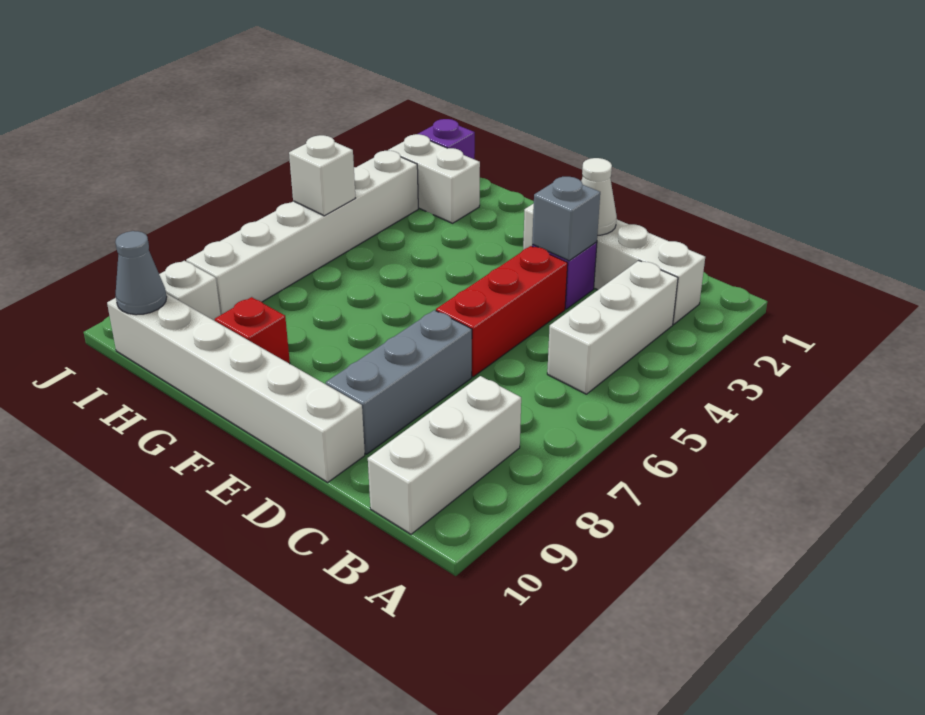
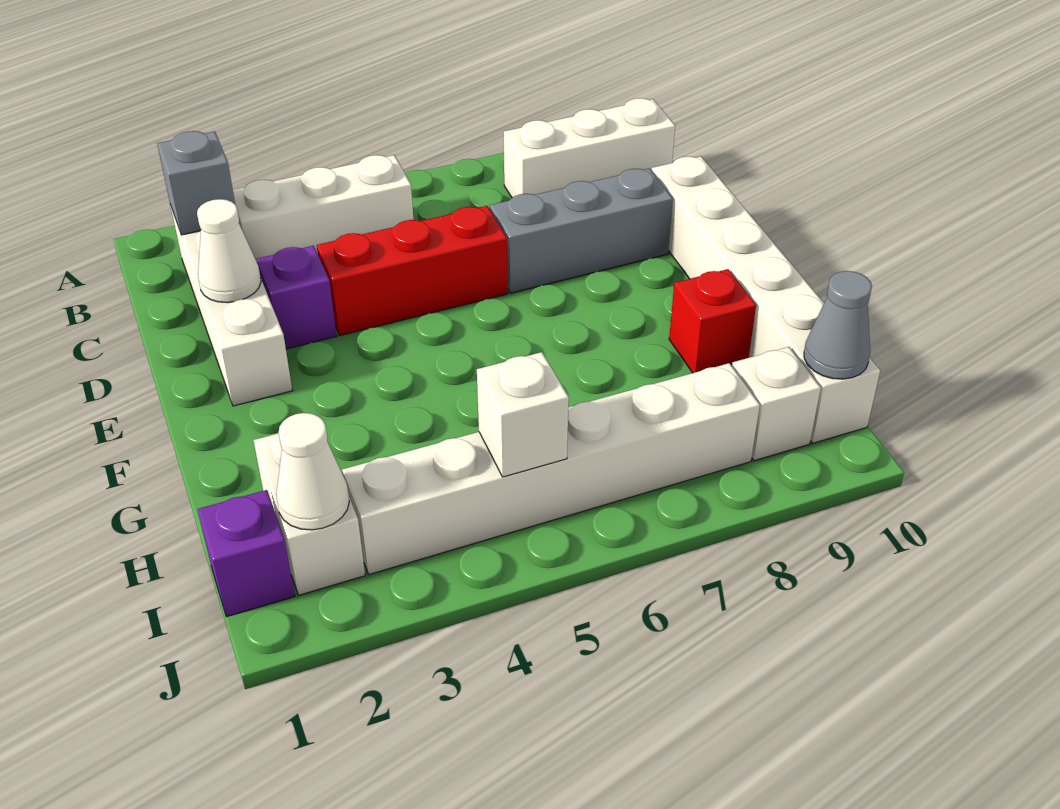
grey brick D3 level 2 -> grey brick B2 level 2
none -> white cone I2 level 2

